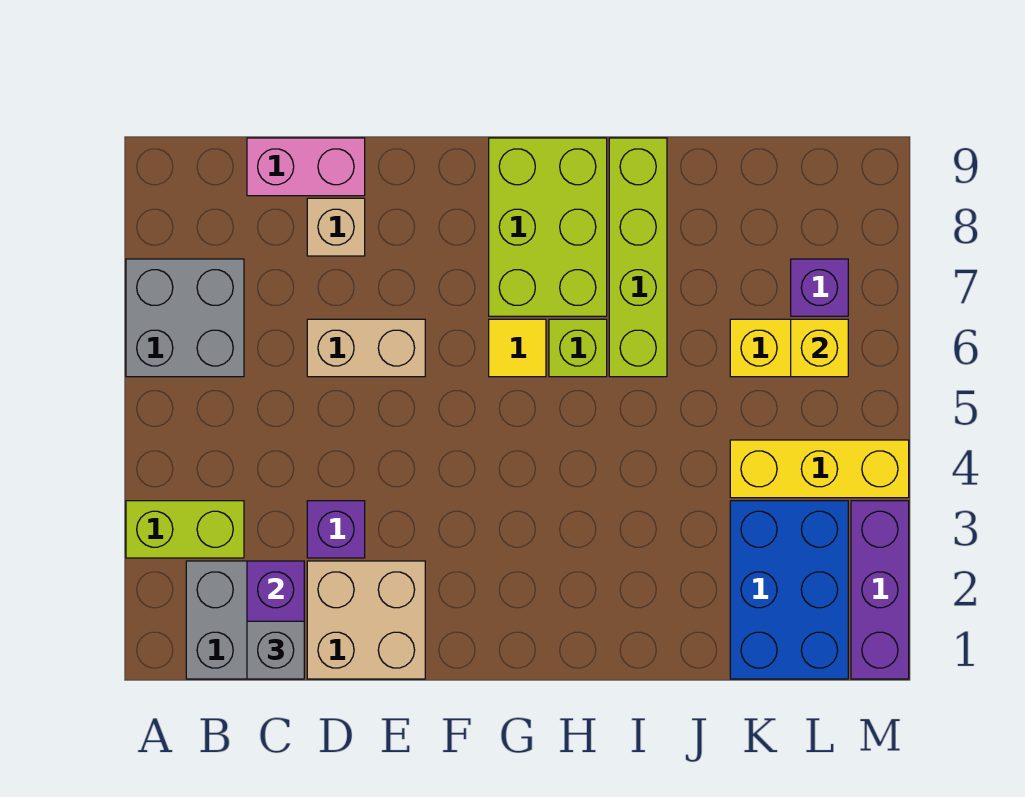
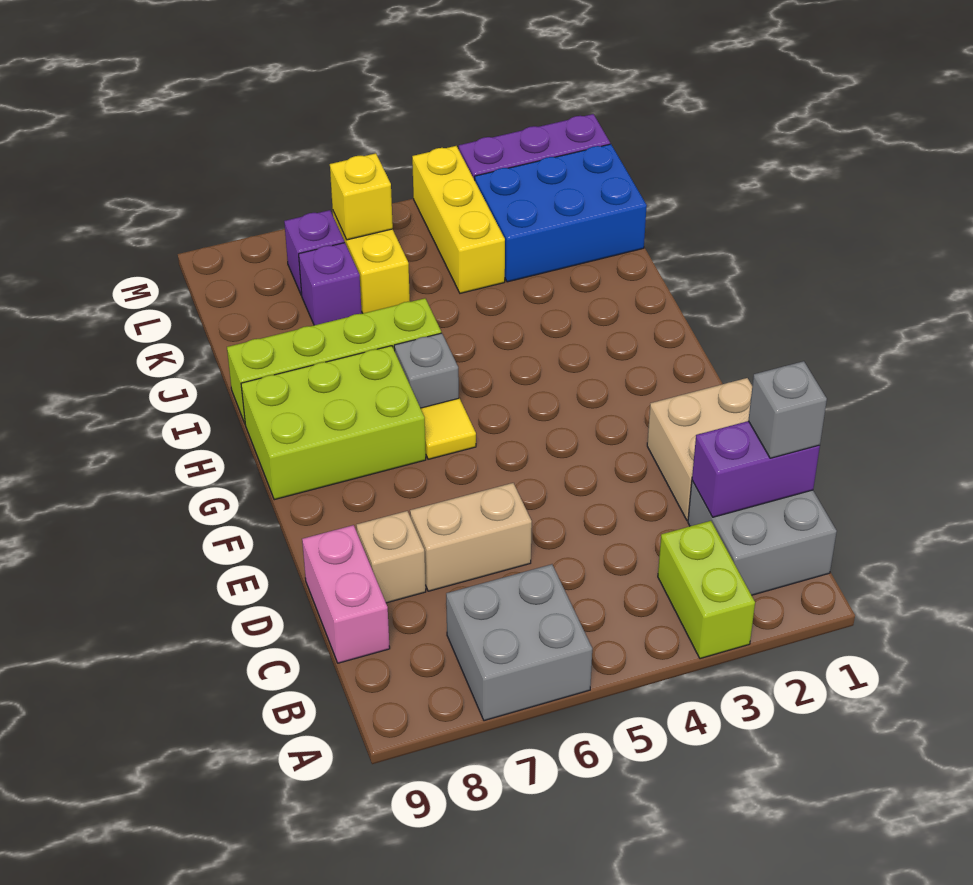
purple brick D3 level 1 -> purple brick K7 level 1
tan brick D6:E6 level 1 -> tan brick D6:D7 level 1
lime brick H6 level 1 -> grey brick H6 level 1

